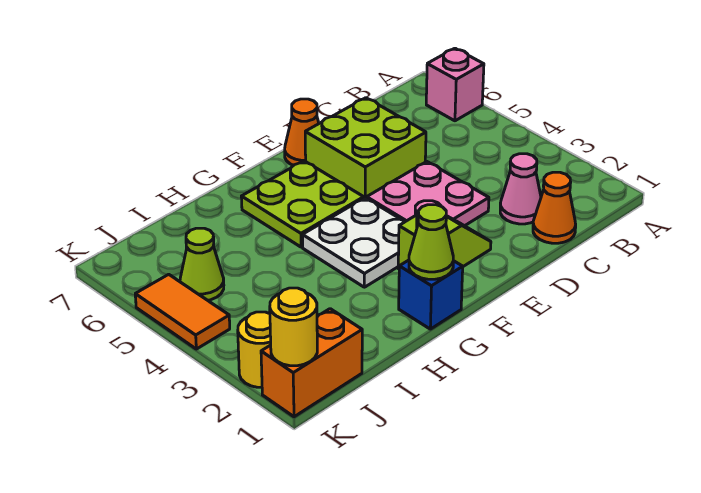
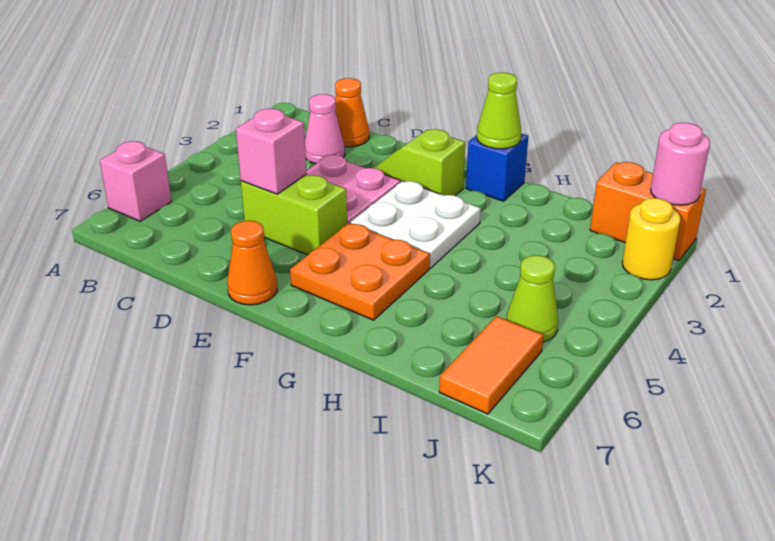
lime brick D5:E6 level 1 -> lime brick D5:E5 level 1
none -> pink brick D5 level 2
lime plate F5:G6 level 1 -> orange plate F5:G6 level 1
yellow round brick K1 level 2 -> pink round brick K1 level 2
orange tile K4:K5 level 1 -> orange tile J6:J7 level 1

